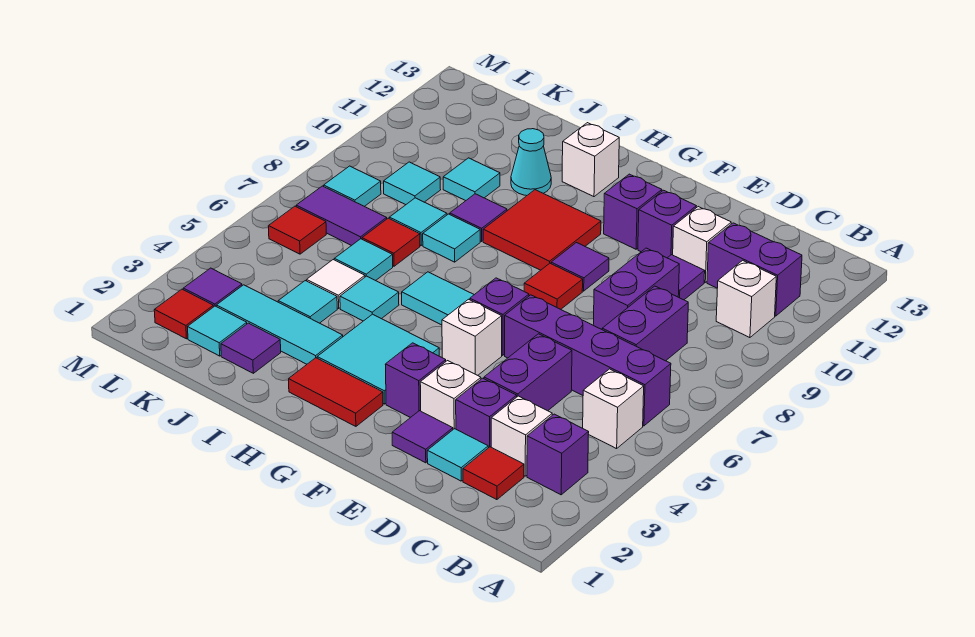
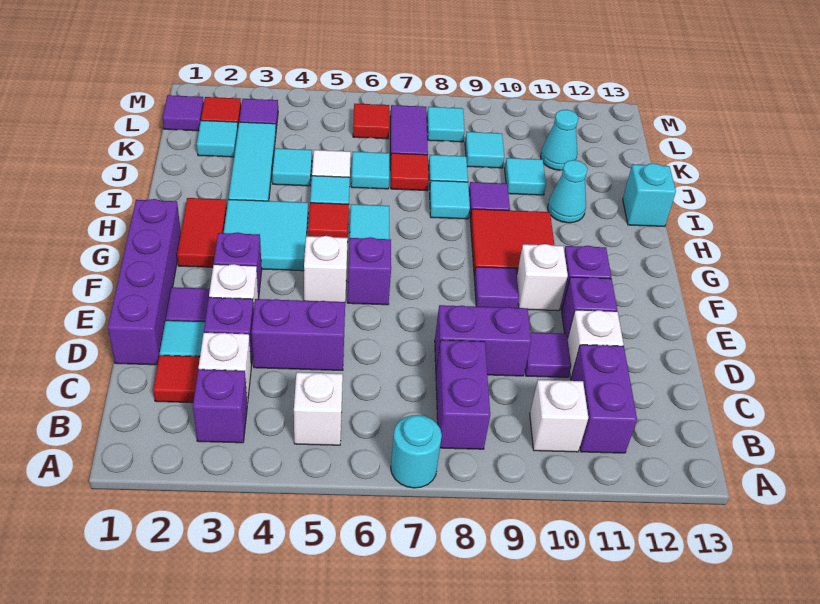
none -> cyan round brick A7 level 1
purple brick B6:E6 level 1 -> purple brick D1:G1 level 1
purple brick C7:C8 level 1 -> purple brick B8:C8 level 1
red tile F8 level 1 -> red tile H5 level 1
white brick H12 level 1 -> white brick F10 level 1
none -> cyan brick I13 level 1
purple tile J2 level 1 -> purple tile L1 level 1
none -> cyan cone K11 level 1

